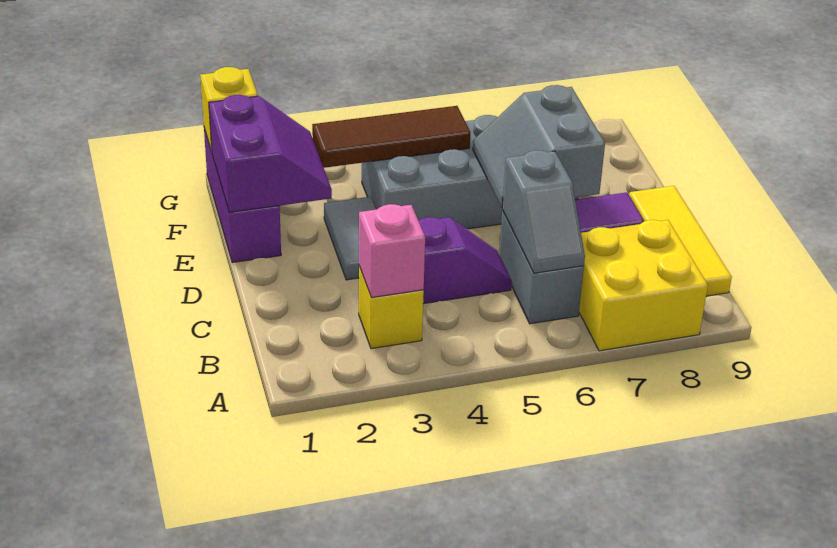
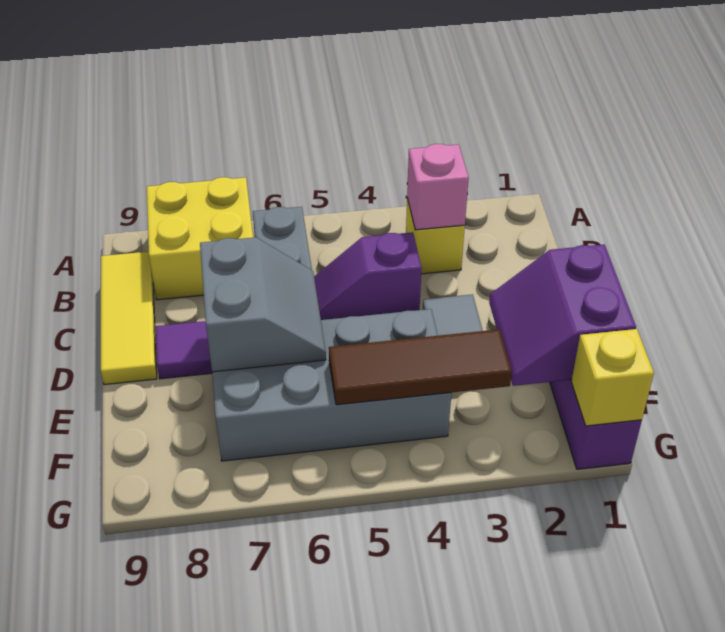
grey slope B6:C6 level 2 top C -> none

